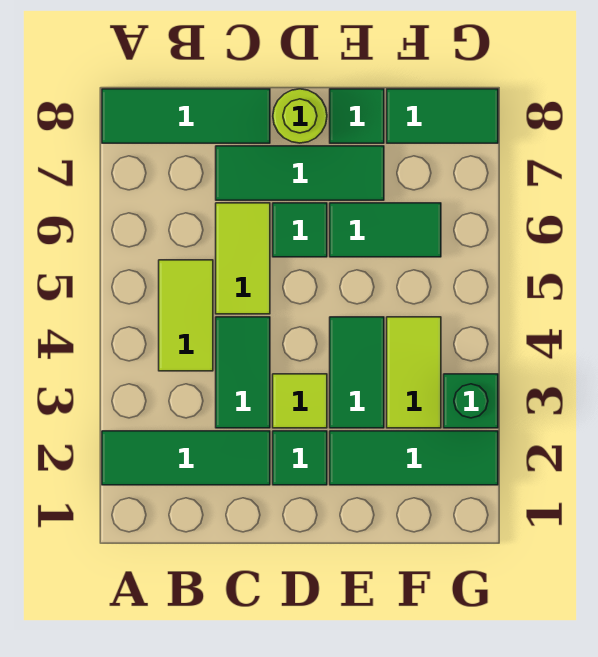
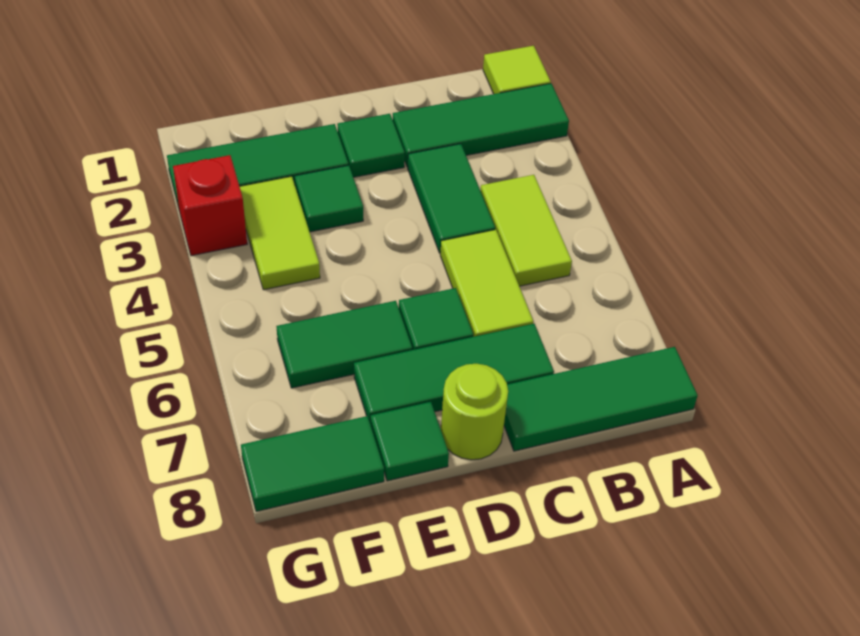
lime tile D3 level 1 -> lime tile A1 level 1
green tile E3:E4 level 1 -> green tile E3 level 1
green brick G3 level 1 -> red brick G3 level 1

